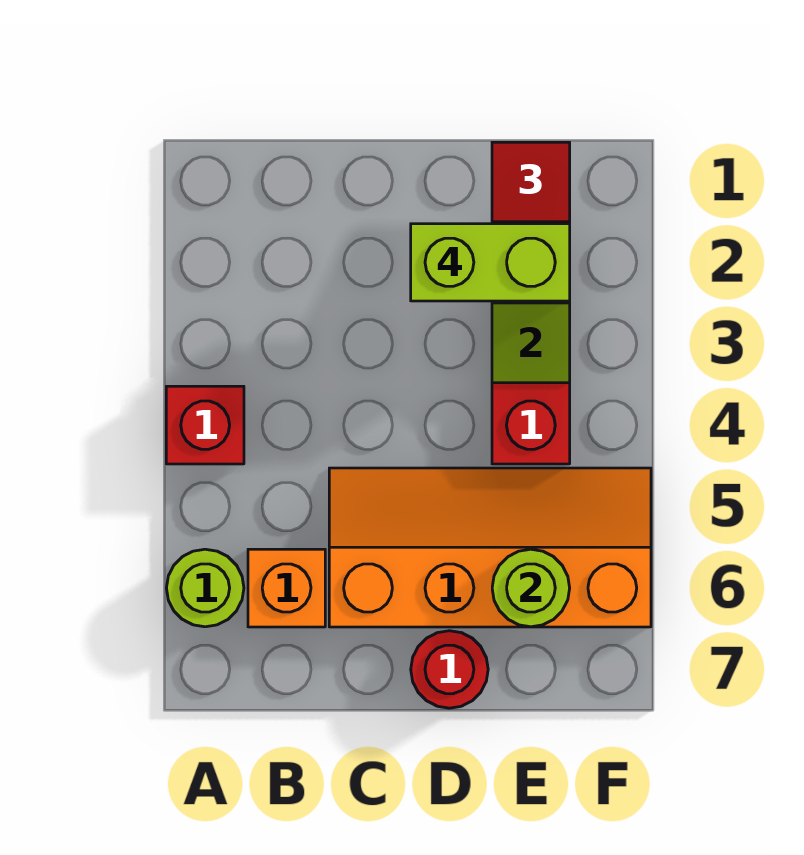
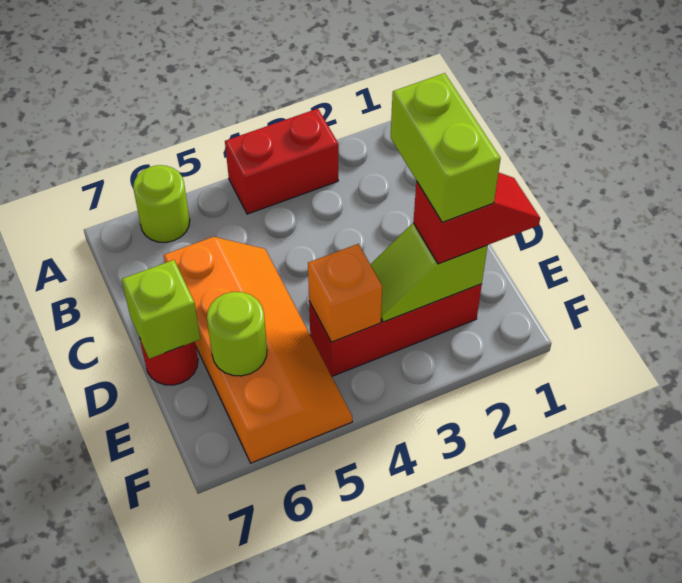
red brick A4 level 1 -> red brick A3:A4 level 1
orange brick B6 level 1 -> orange brick E4 level 2
none -> lime brick D7 level 2

